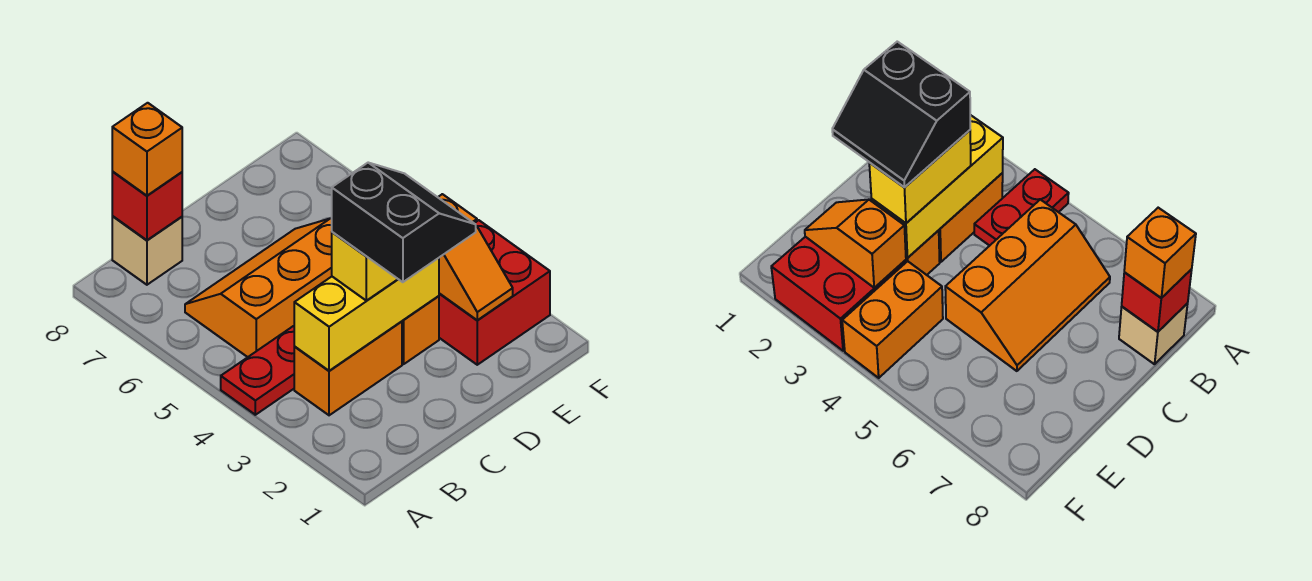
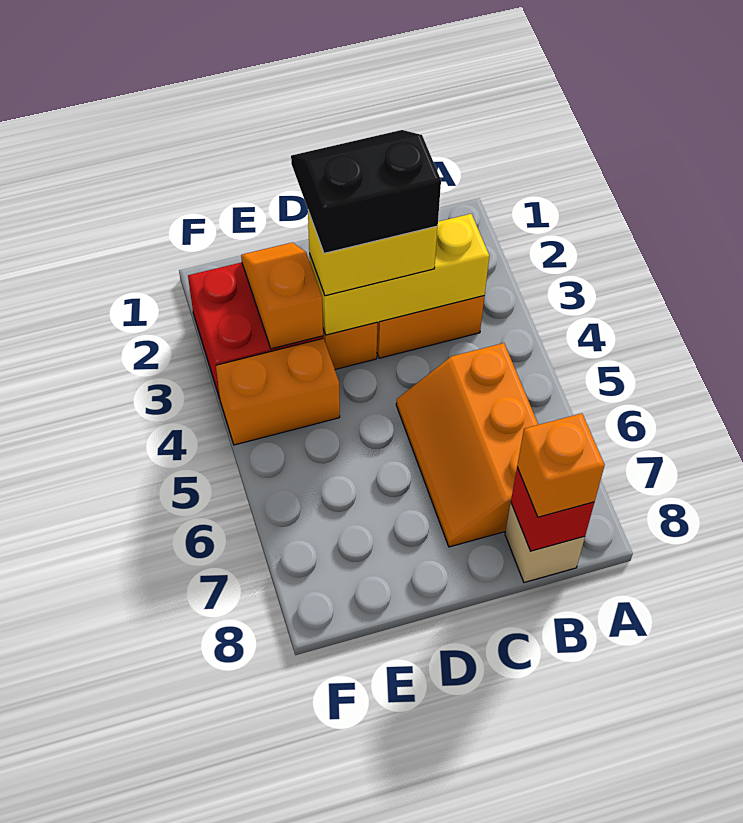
red plate A4:B4 level 1 -> none
orange slope B5:D6 level 1 top 5 -> orange slope B5:C7 level 1 top B
black slope C2:D3 level 4 top C -> black slope C2:D3 level 4 top 3

